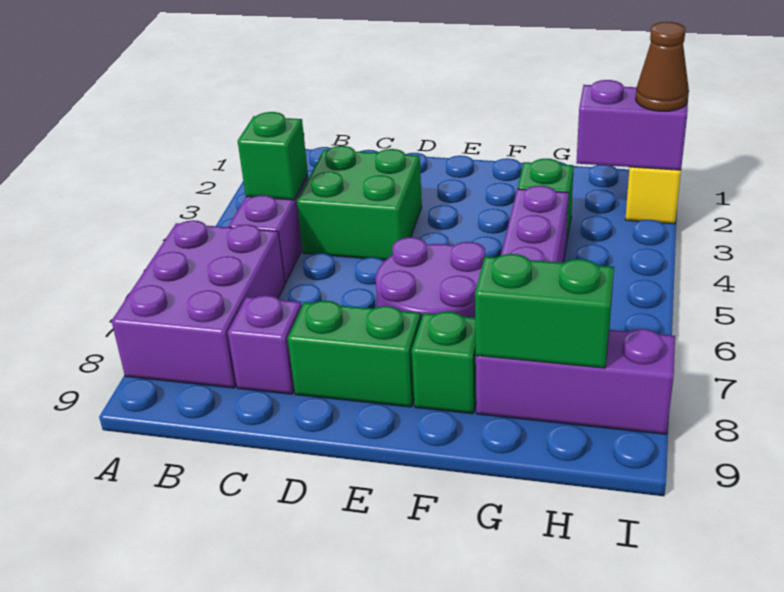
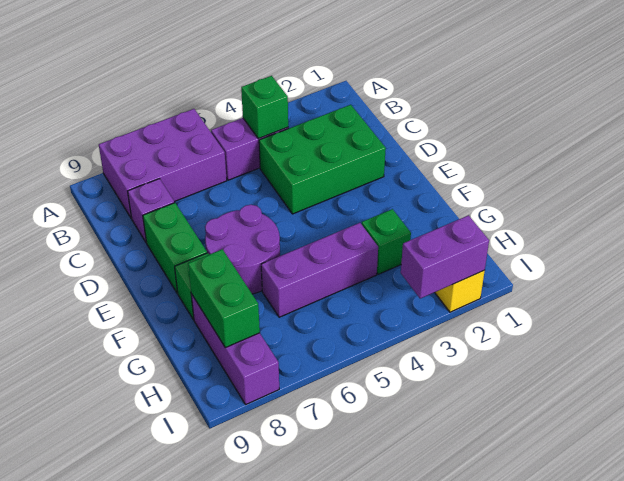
green brick C3:D4 level 1 -> green brick C2:D4 level 1
purple brick H2:I2 level 2 -> purple brick I2:I3 level 2
brown cone I2 level 3 -> none

